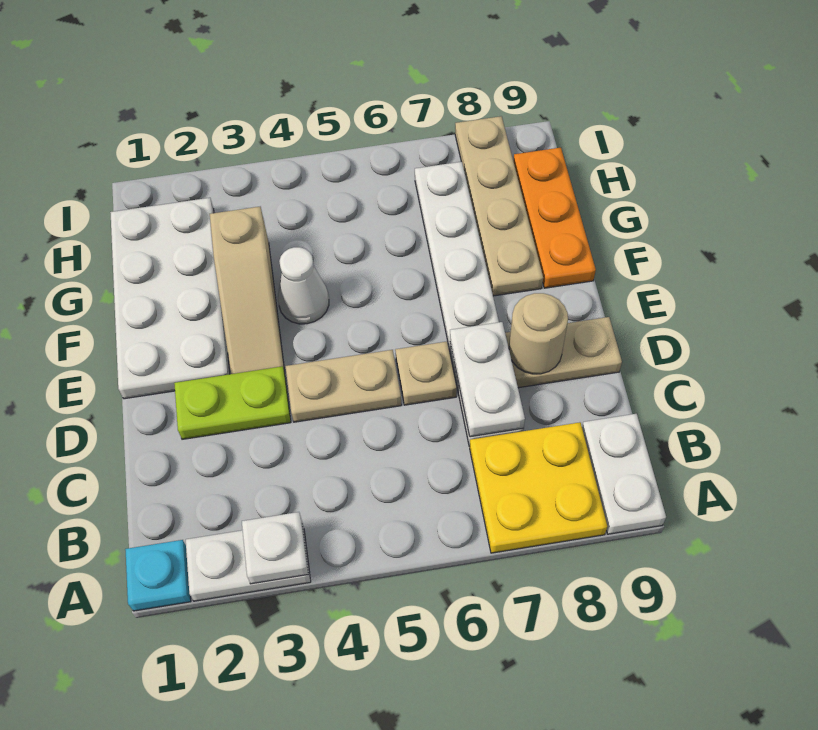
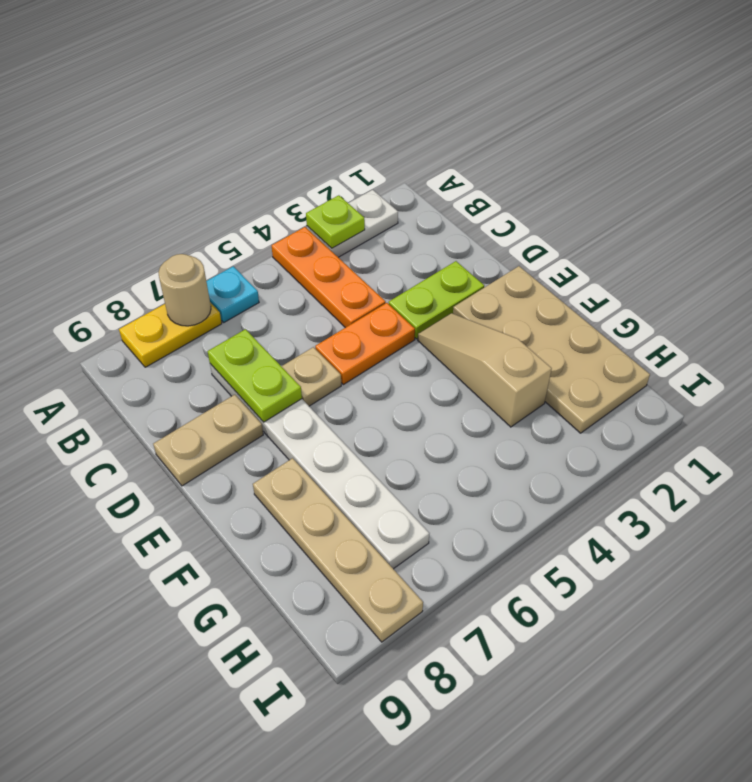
cyan plate A1 level 1 -> cyan plate A6 level 1
white plate A3 level 2 -> lime plate A3 level 2
yellow plate A7:B8 level 1 -> yellow plate A7:A8 level 1
white plate A9:B9 level 1 -> none
white plate C7:D7 level 2 -> lime plate C7:D7 level 2
tan plate D4:D5 level 1 -> orange plate D4:D5 level 1
tan round brick D8 level 2 -> tan round brick A7 level 2
white plate E1:H2 level 1 -> tan plate E1:H2 level 1
white cone F4 level 1 -> none
orange plate F9:H9 level 1 -> orange plate A4:C4 level 1

